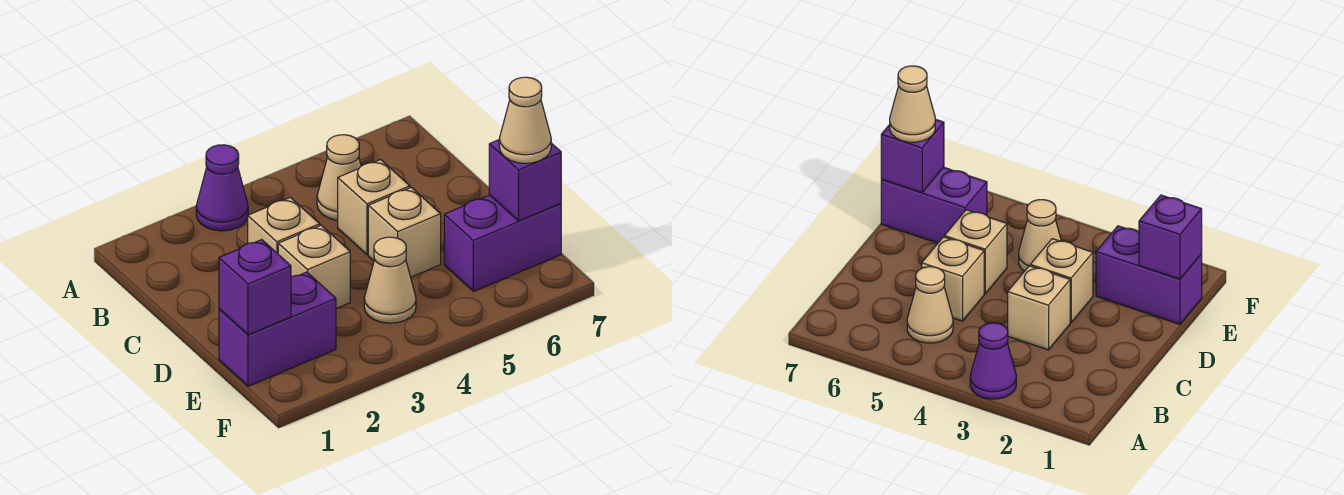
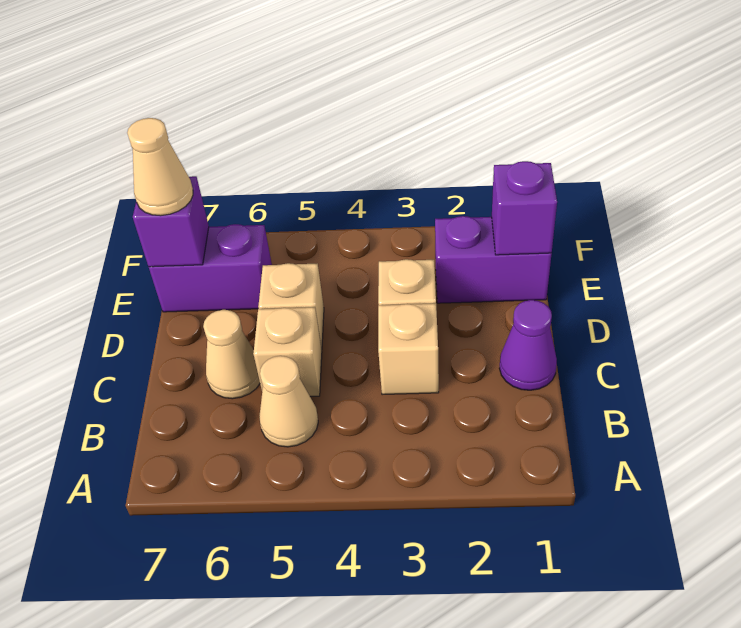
purple cone A3 level 1 -> purple cone C1 level 1
tan cone E4 level 1 -> tan cone C6 level 1

